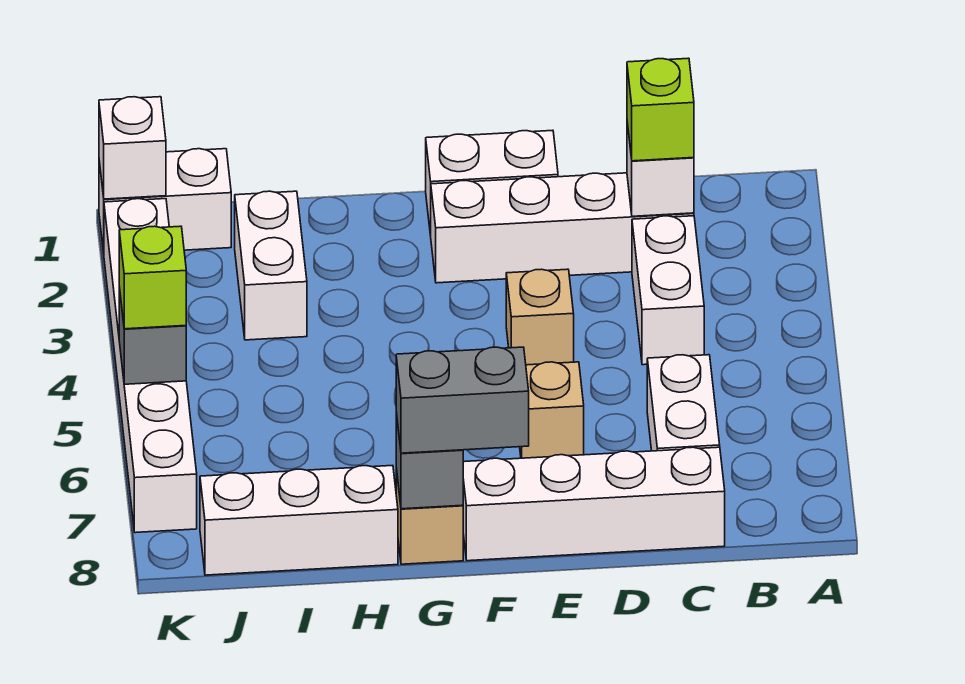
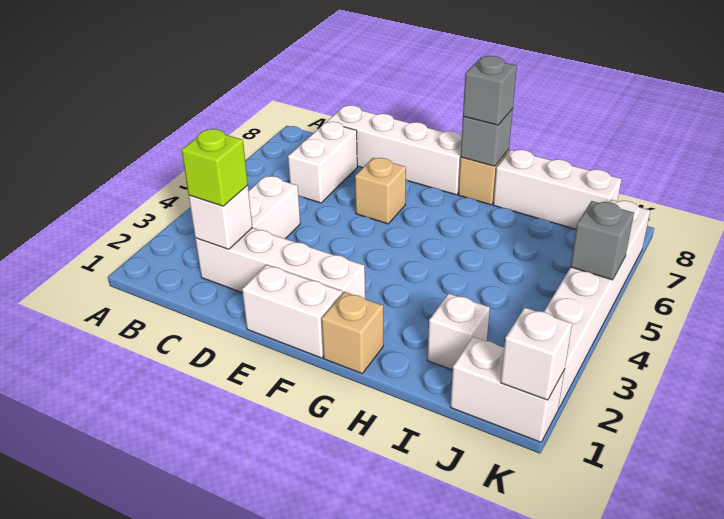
tan brick E4 level 1 -> tan brick G1 level 1
grey brick F8:G8 level 3 -> grey brick G8 level 3
white brick I2:I3 level 1 -> white brick I2 level 1
lime brick K5 level 3 -> none

